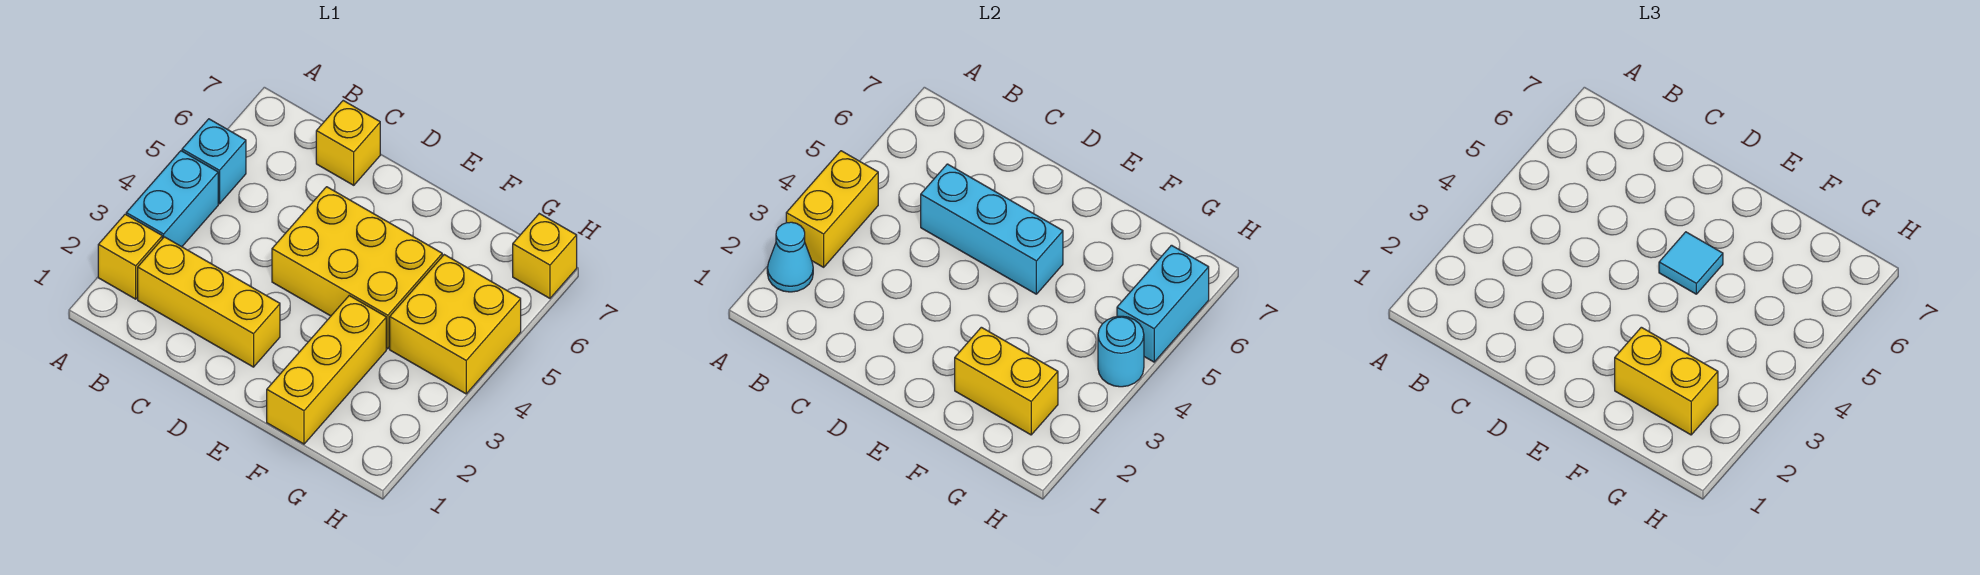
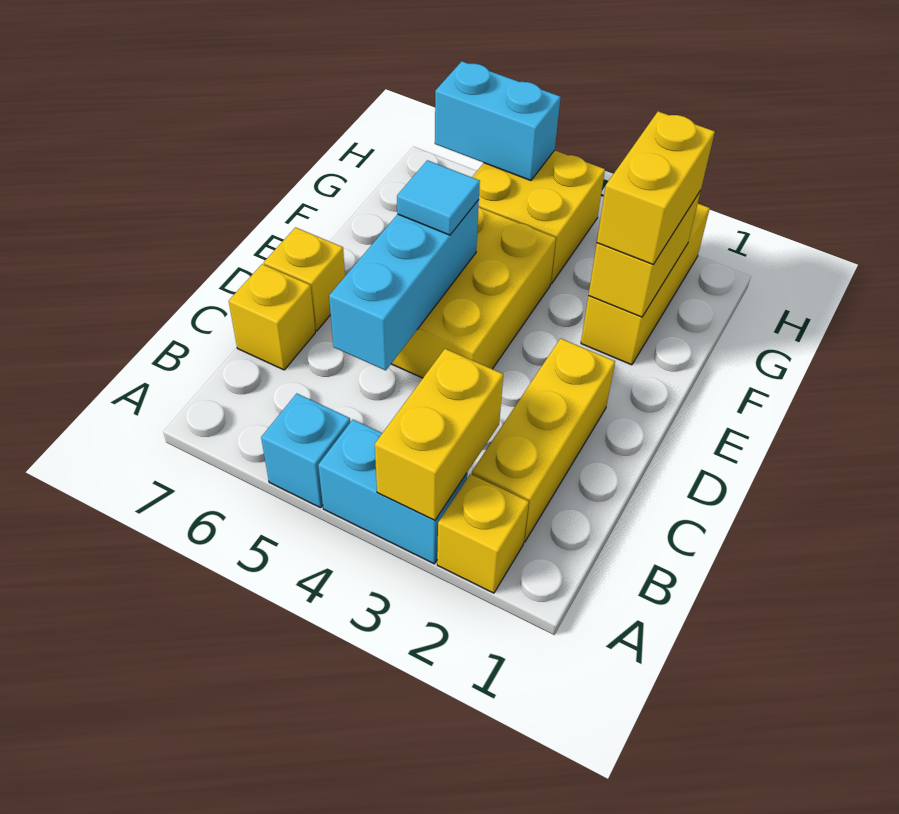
cyan cone A2 level 2 -> none
yellow brick A3:A4 level 2 -> yellow brick A3:B3 level 2
yellow brick F1:F3 level 1 -> yellow brick F2:H2 level 1
cyan round brick H4 level 2 -> none
yellow brick H7 level 1 -> yellow brick D7 level 1

